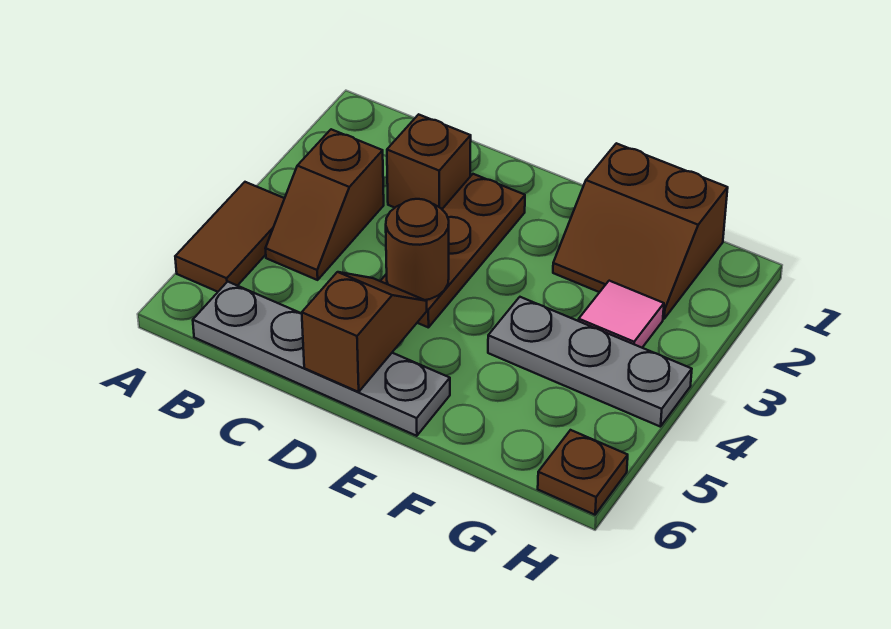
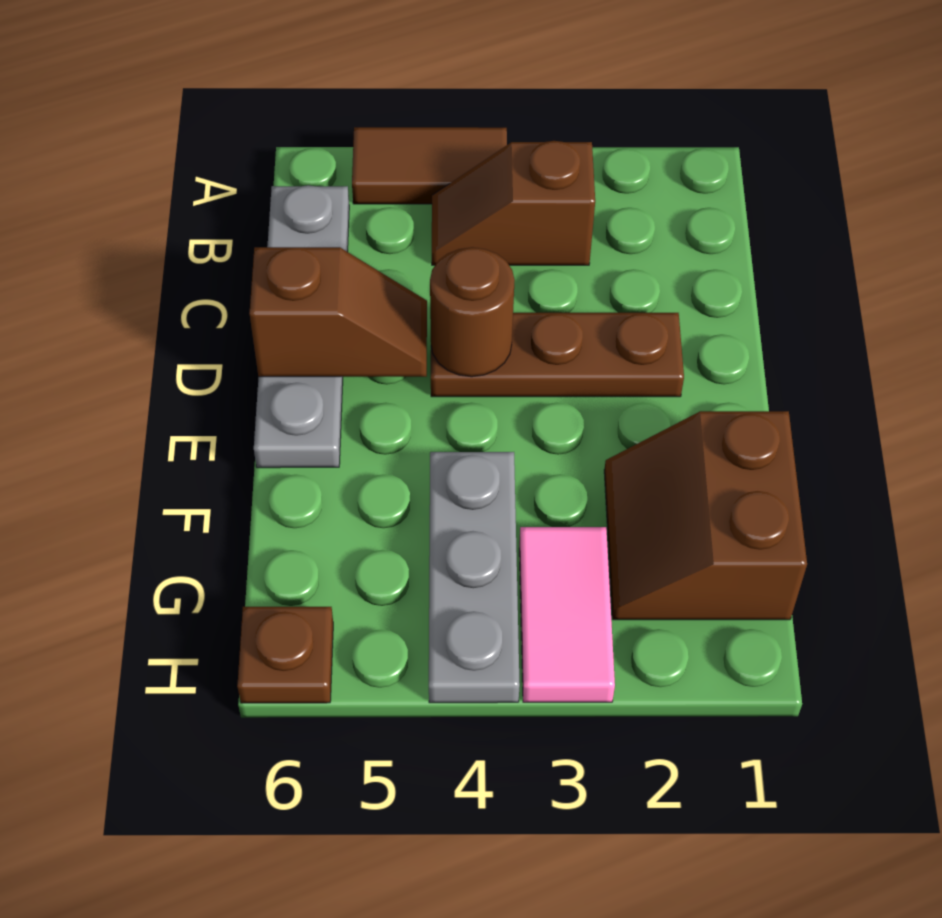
brown brick C2 level 1 -> none
pink tile G3 level 1 -> pink tile G3:H3 level 1

